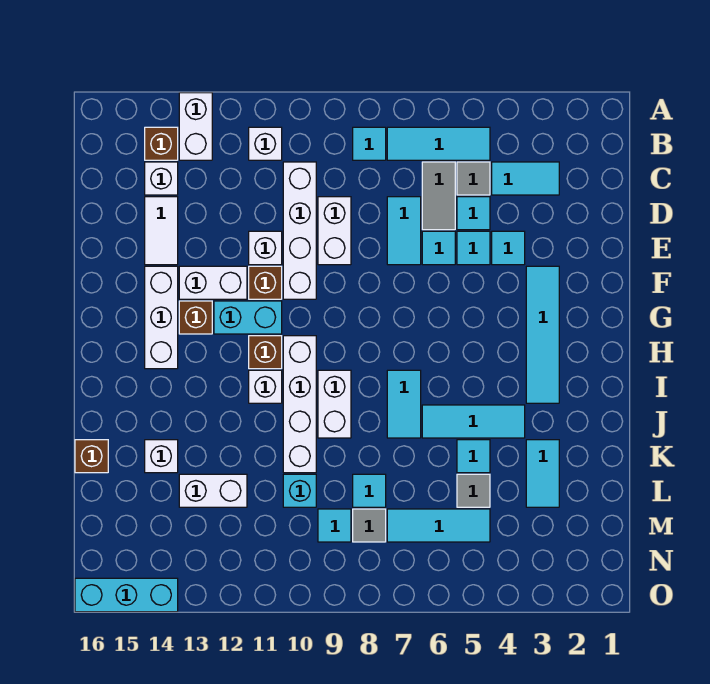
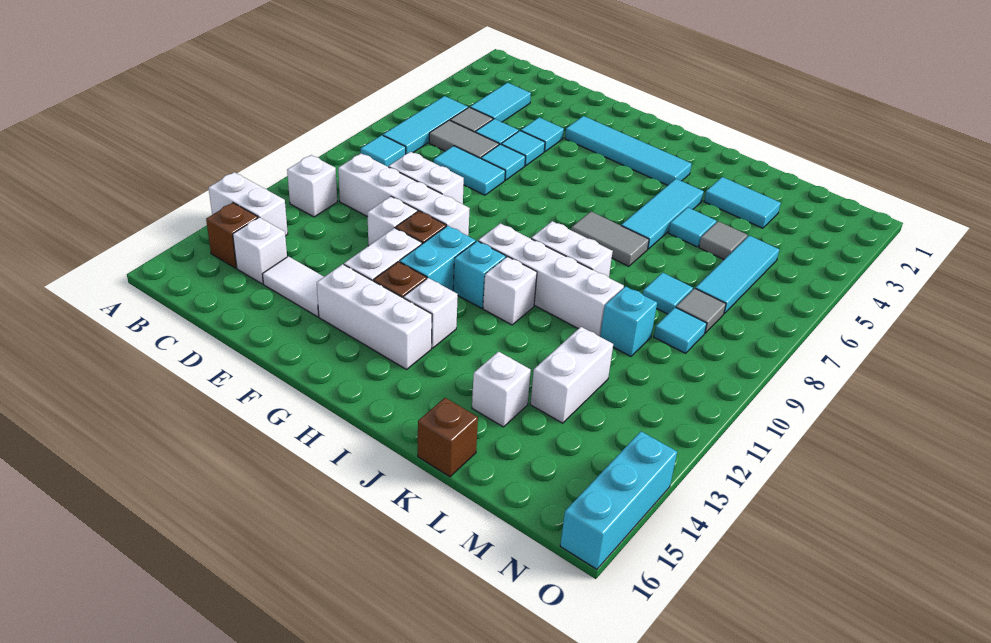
brown brick H11 level 1 -> cyan brick H11 level 1
none -> white brick H13 level 1
cyan tile I7:J7 level 1 -> grey tile I7:J7 level 1

